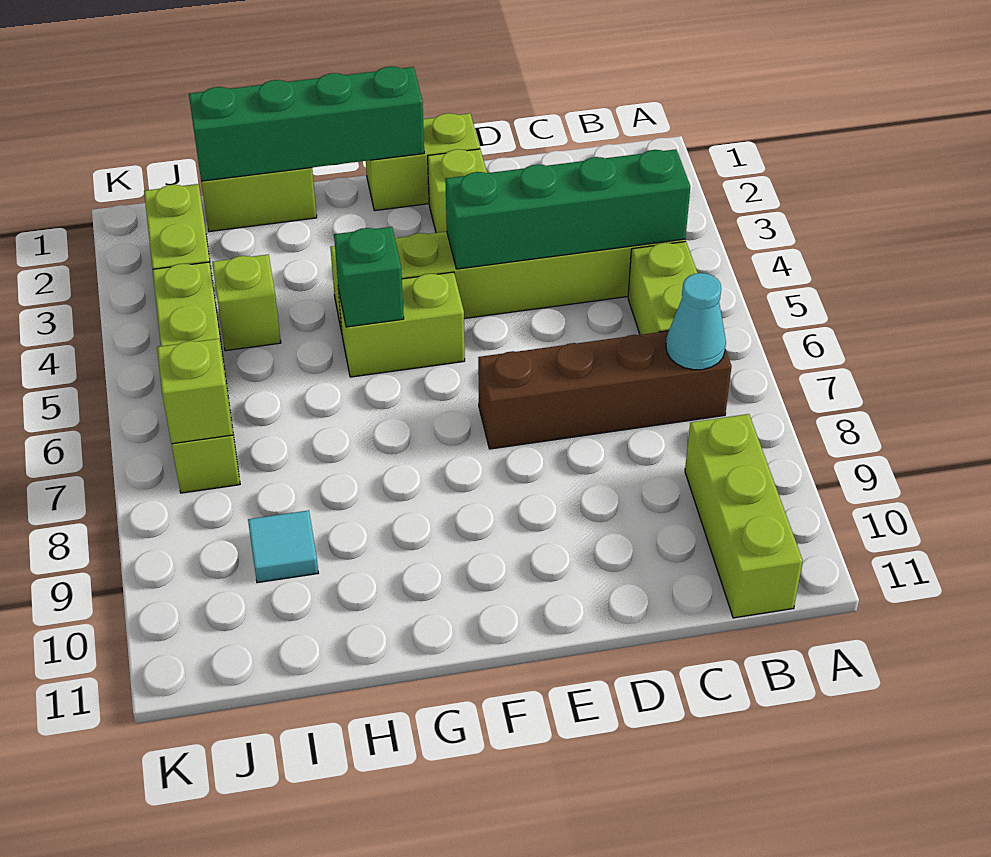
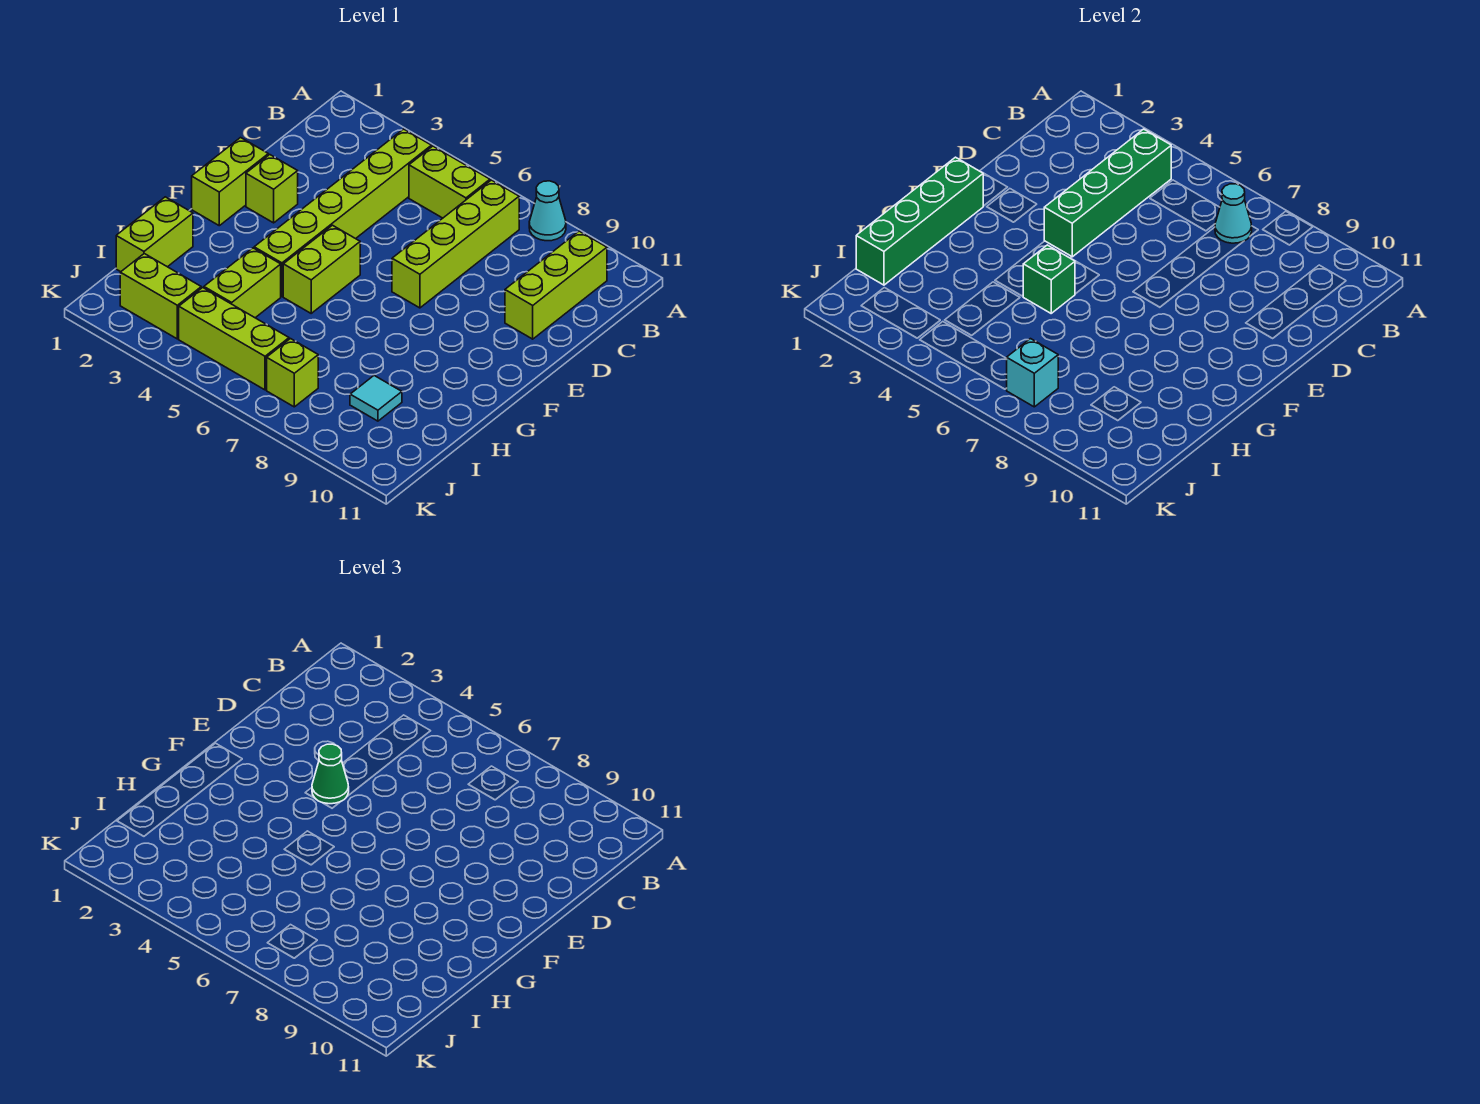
none -> cyan cone A8 level 1
brown brick B7:E7 level 1 -> lime brick B7:E7 level 1
lime brick B9:B11 level 1 -> lime brick B10:D10 level 1
none -> green cone E4 level 3
lime brick I4 level 1 -> lime brick H4:I4 level 1
lime brick J7 level 2 -> cyan brick J7 level 2

